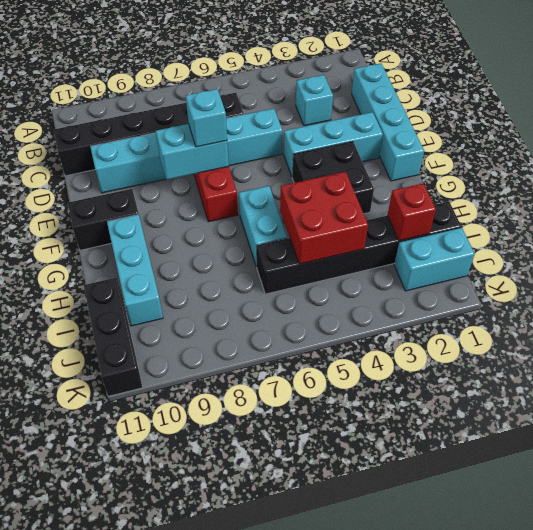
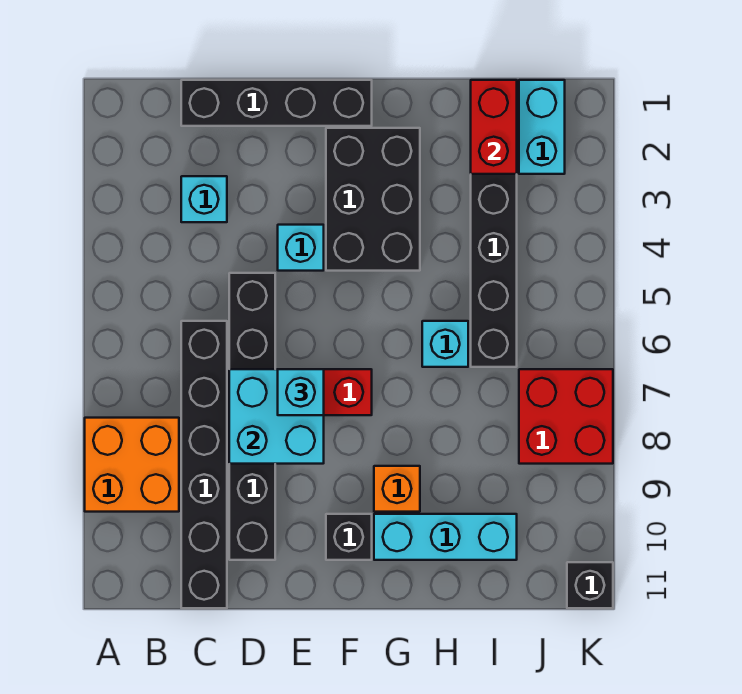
none -> orange brick A8:B9 level 1
cyan brick C1:F1 level 1 -> black brick C1:F1 level 1
cyan brick D5:D10 level 1 -> black brick D5:D10 level 1
cyan brick E2:E4 level 1 -> cyan brick E4 level 1
cyan brick E7:E8 level 2 -> cyan brick D7:E8 level 2
black brick F3:G4 level 1 -> black brick F2:G4 level 1
black brick F10:F11 level 1 -> black brick F10 level 1
cyan brick G6:H6 level 1 -> cyan brick H6 level 1
none -> orange brick G9 level 1
red brick H4:I5 level 2 -> red brick J7:K8 level 1
red brick I2 level 2 -> red brick I1:I2 level 2
black brick I11:K11 level 1 -> black brick K11 level 1

